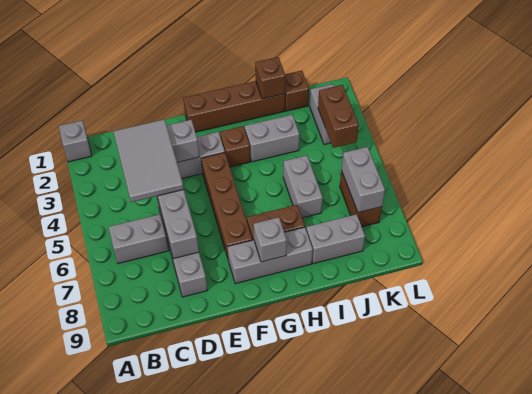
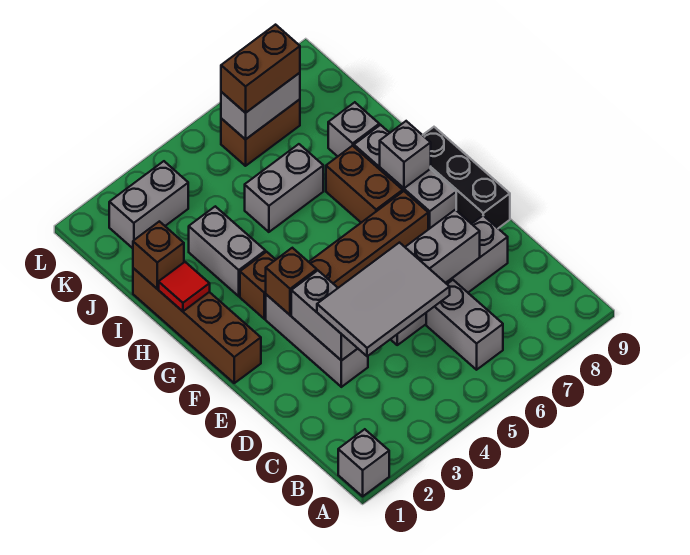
none -> black brick E9:G9 level 1
none -> red tile H1 level 2
grey brick I8:J8 level 1 -> grey brick I8 level 1
brown brick J1 level 1 -> brown brick F3 level 2
brown brick K3:K4 level 2 -> brown brick K6:K7 level 3

